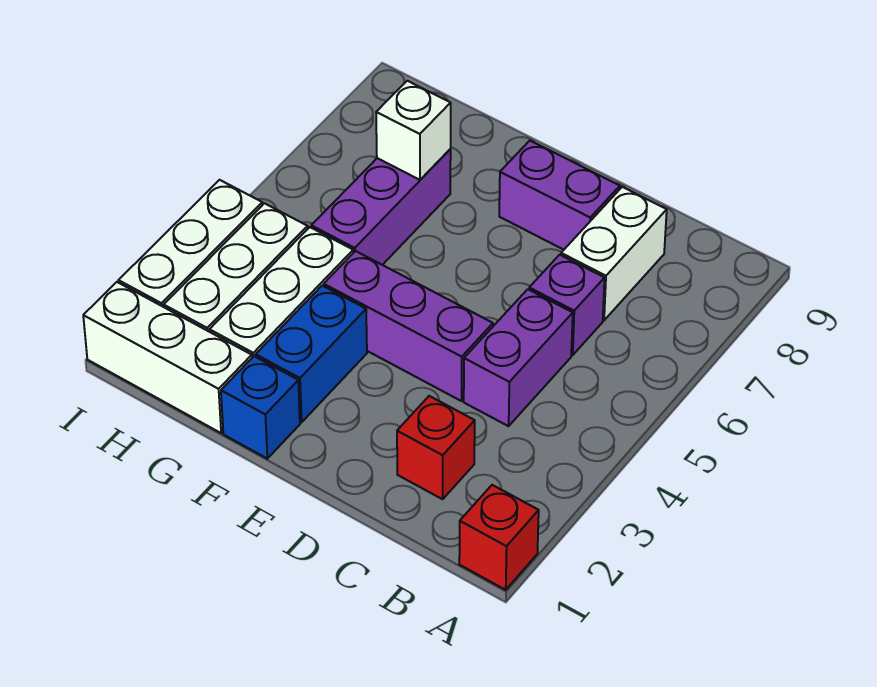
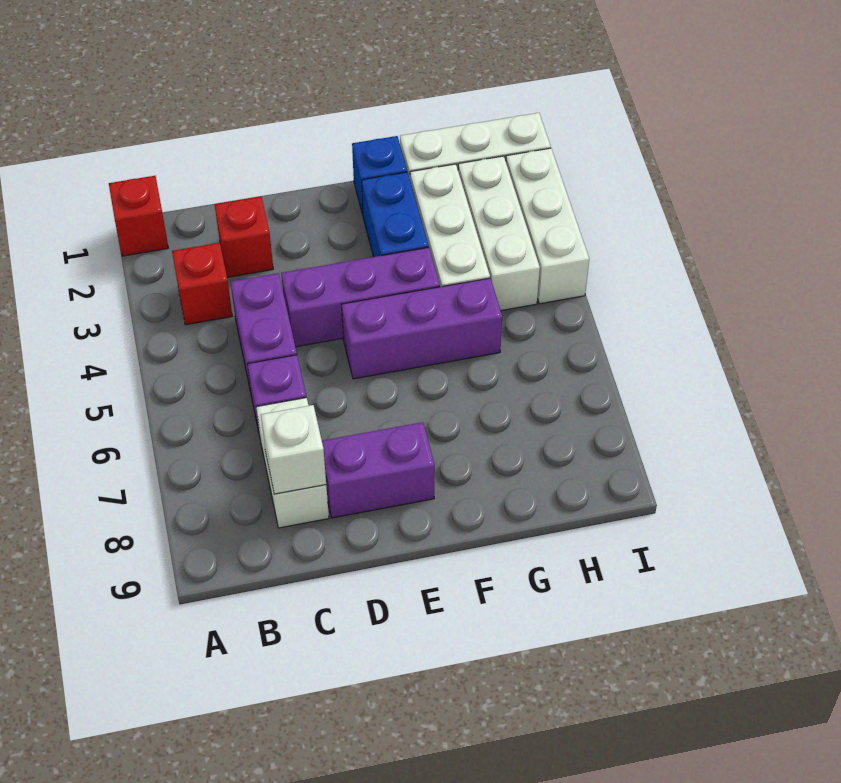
none -> red brick B3 level 1
purple brick G5:G7 level 1 -> purple brick E5:G5 level 1
white brick G7 level 2 -> white brick C8 level 2

